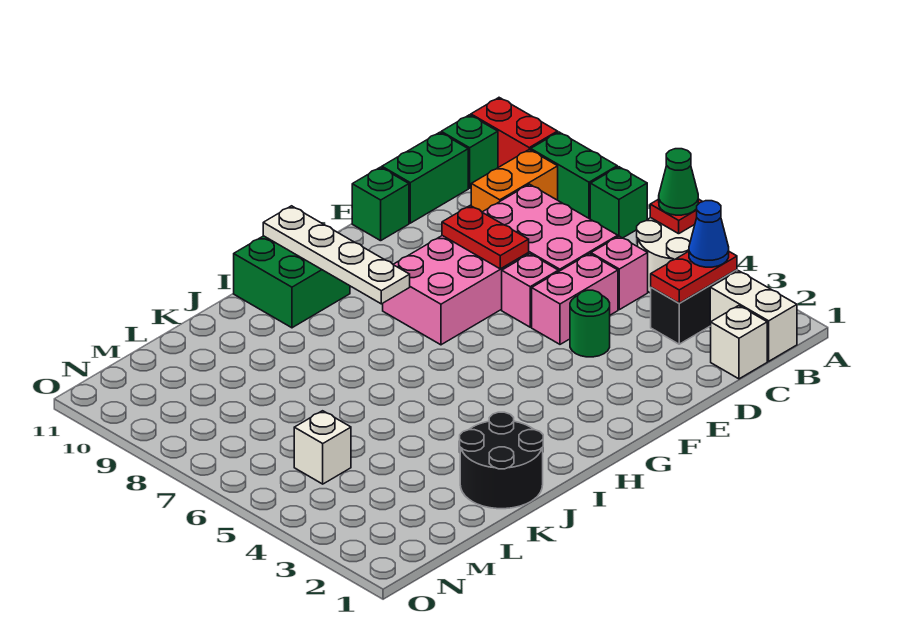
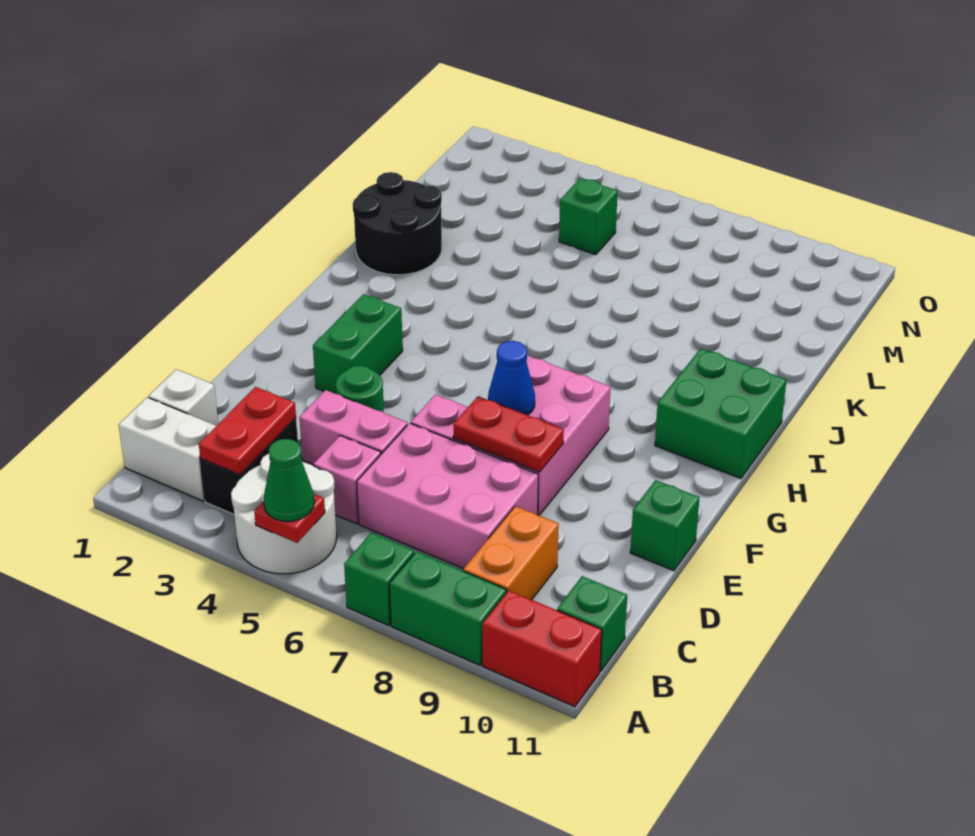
blue cone B3 level 3 -> blue cone F7 level 2
green brick C11:D11 level 1 -> green brick F3:G3 level 1
pink brick D5:E5 level 1 -> pink brick D4:D5 level 1
white plate H8:H11 level 2 -> none
white brick M5 level 1 -> green brick M5 level 1

